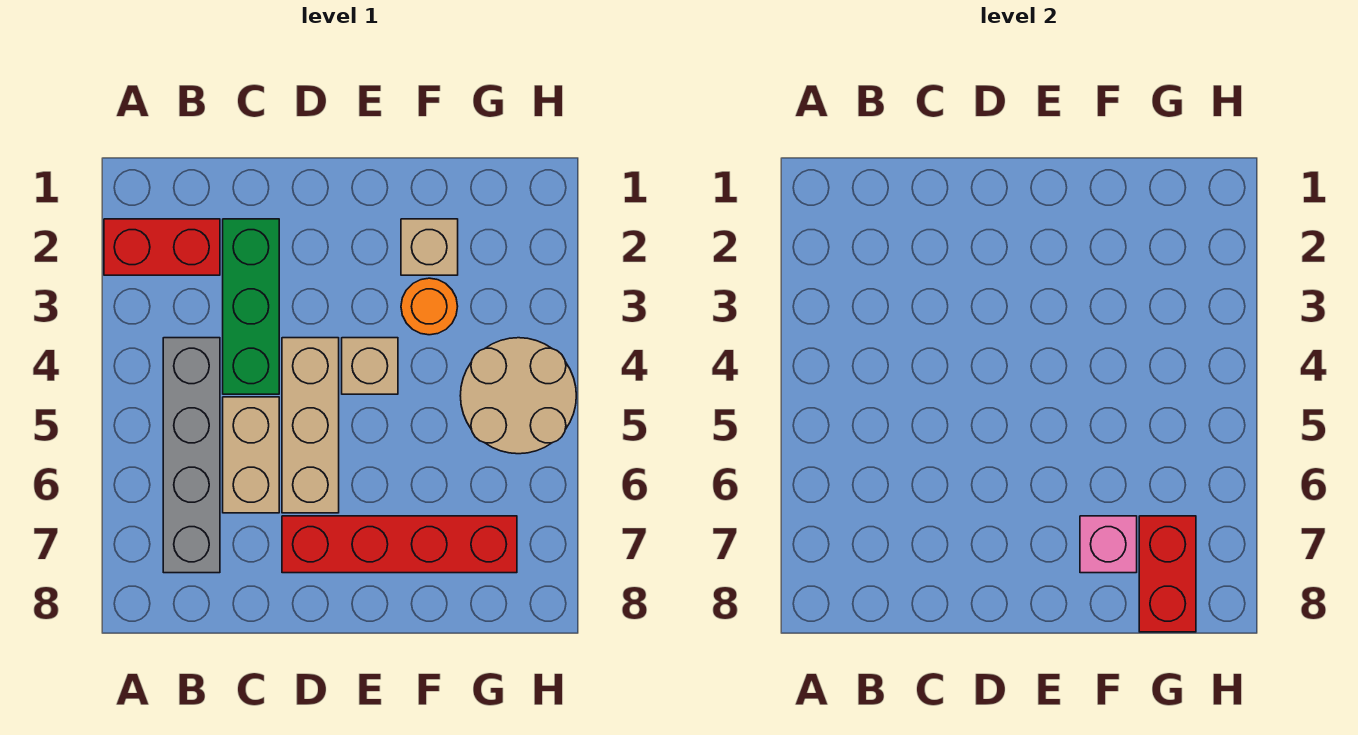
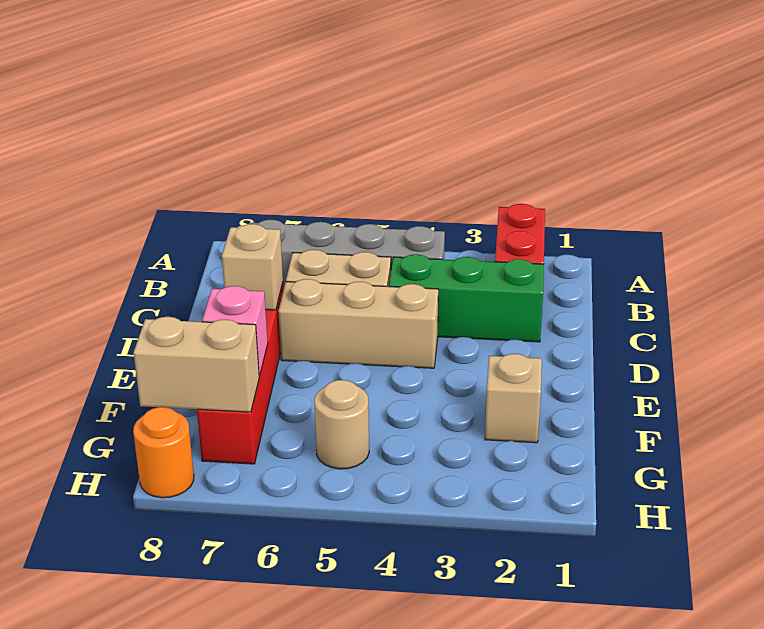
tan brick E4 level 1 -> tan brick D7 level 2
orange round brick F3 level 1 -> orange round brick H8 level 1
tan round brick G4:H5 level 1 -> tan round brick G5 level 1
red brick G7:G8 level 2 -> tan brick G7:G8 level 2

